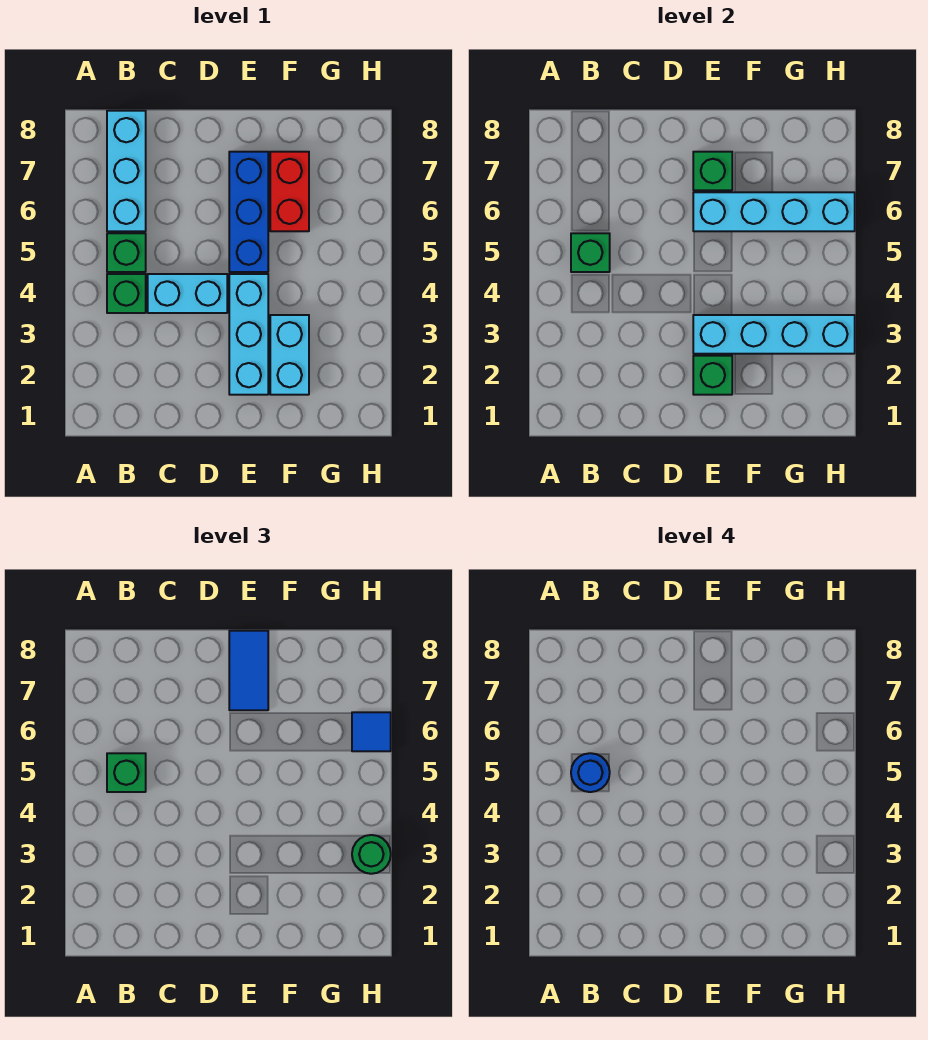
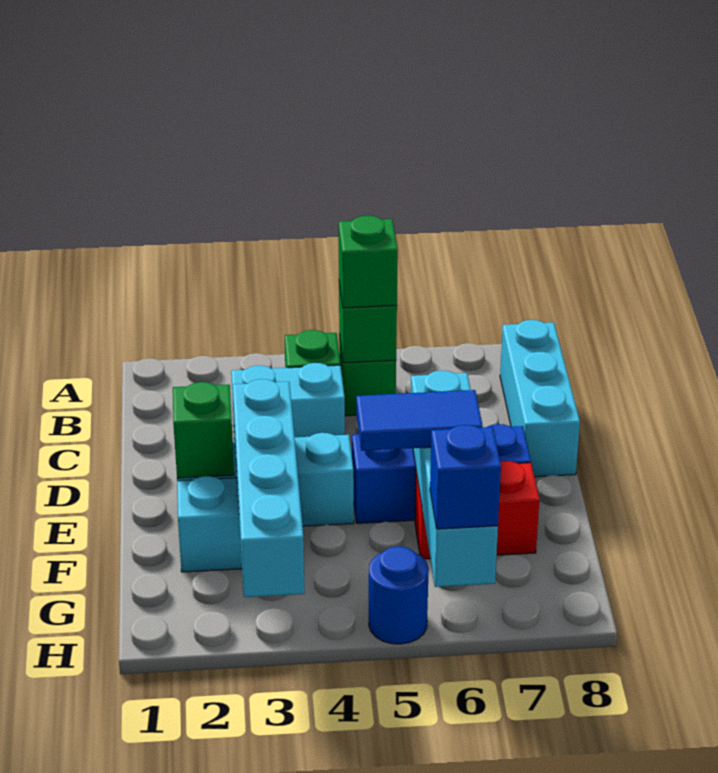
blue round brick B5 level 4 -> blue round brick H5 level 1
cyan brick B6:B8 level 1 -> cyan brick B8:D8 level 1
cyan brick C4:D4 level 1 -> cyan brick C3:C4 level 1
green brick E7 level 2 -> none
blue tile E7:E8 level 3 -> blue tile F5:F6 level 3
green round brick H3 level 3 -> none
blue tile H6 level 3 -> blue brick H6 level 3

